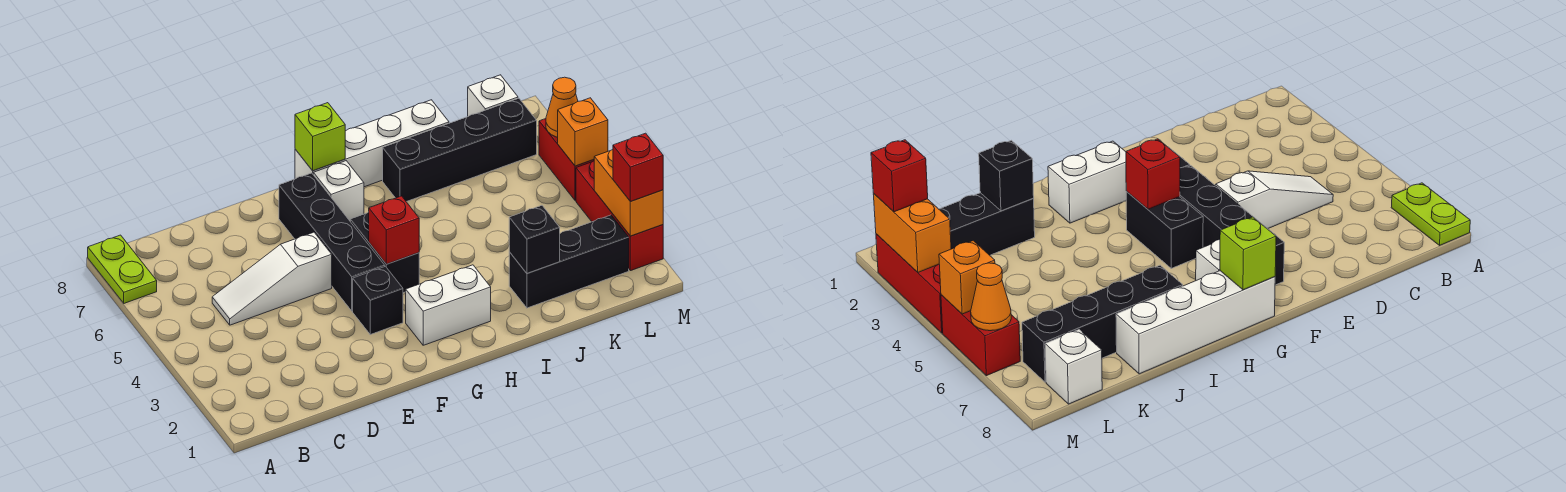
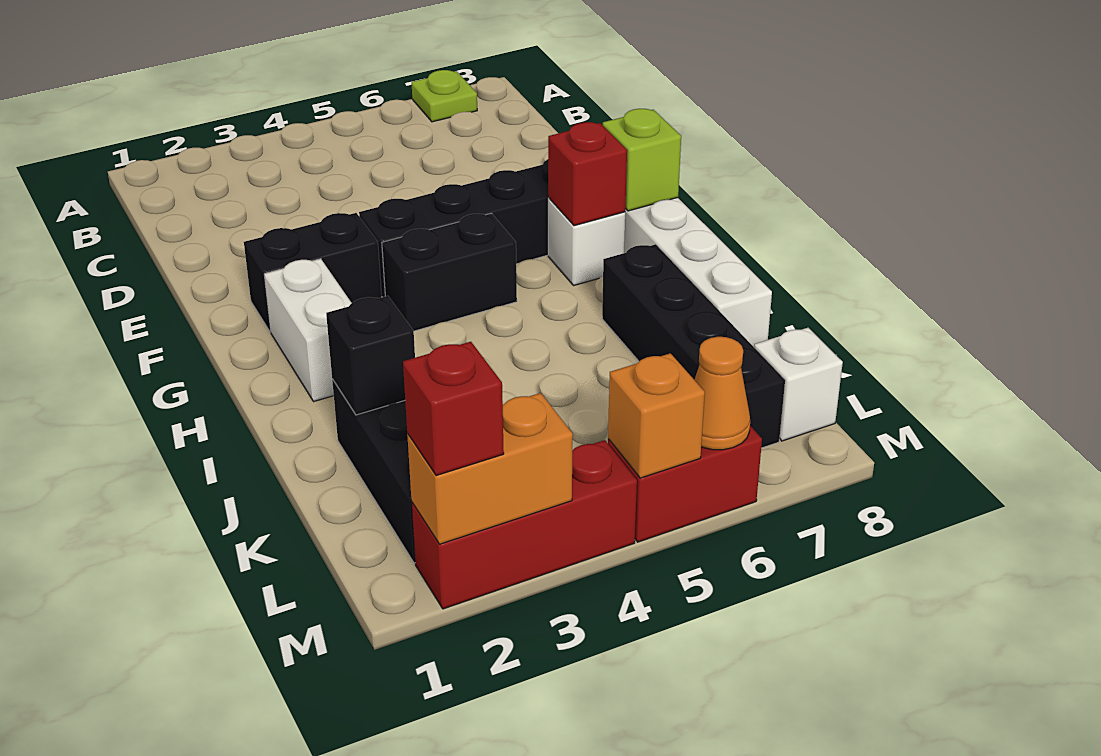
lime plate A7:A8 level 1 -> lime plate A7 level 1
white slope C5:E5 level 1 top E -> none
black brick F3 level 1 -> black brick F2:F3 level 1
red brick G4 level 2 -> red brick G7 level 2

